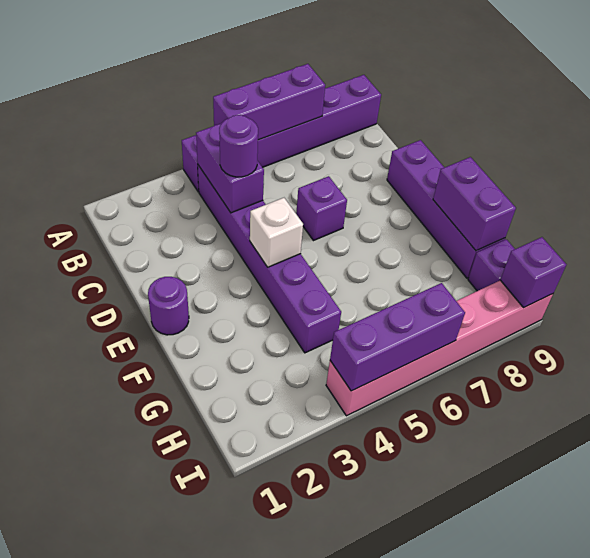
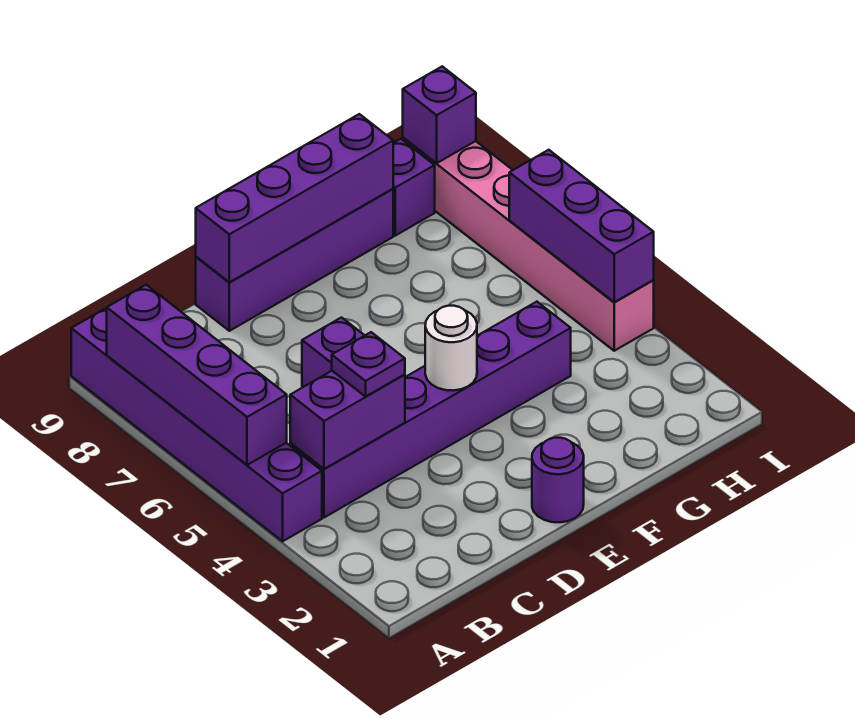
purple brick A5:A7 level 2 -> purple brick A5:A8 level 2
purple round brick C4 level 3 -> purple plate C4 level 3
white brick E4 level 2 -> white round brick E4 level 2
purple brick F9:G9 level 2 -> purple brick D9:G9 level 2

